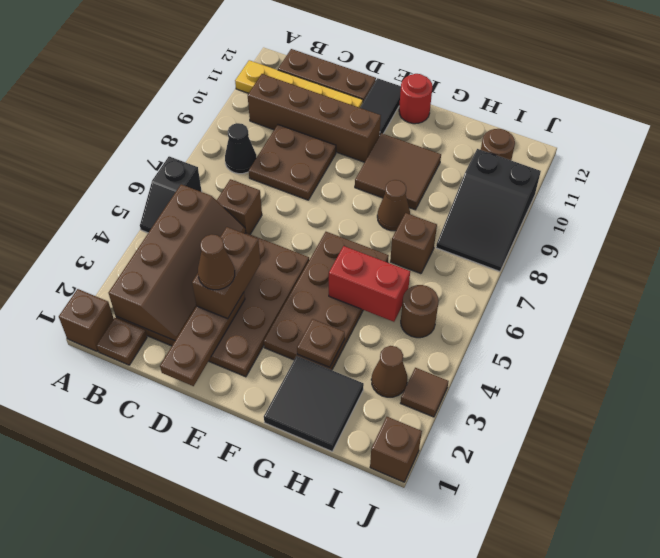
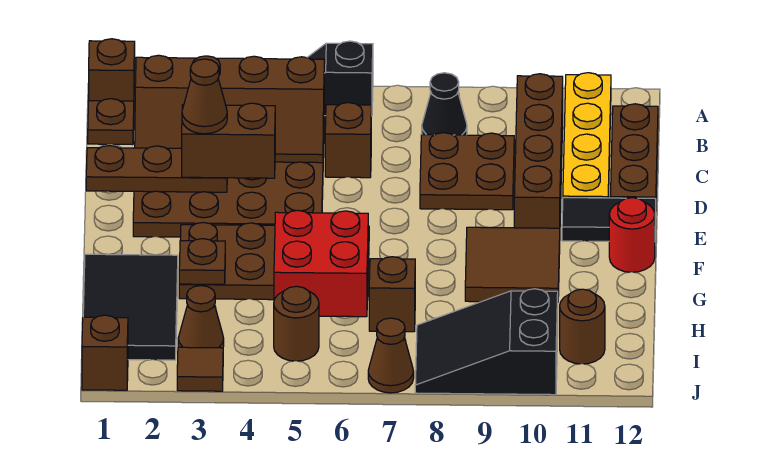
black tile G1:H2 level 1 -> black tile G1:I2 level 1
red brick G5:H5 level 2 -> red brick G5:H6 level 2
brown cone G8 level 1 -> brown cone J7 level 1

